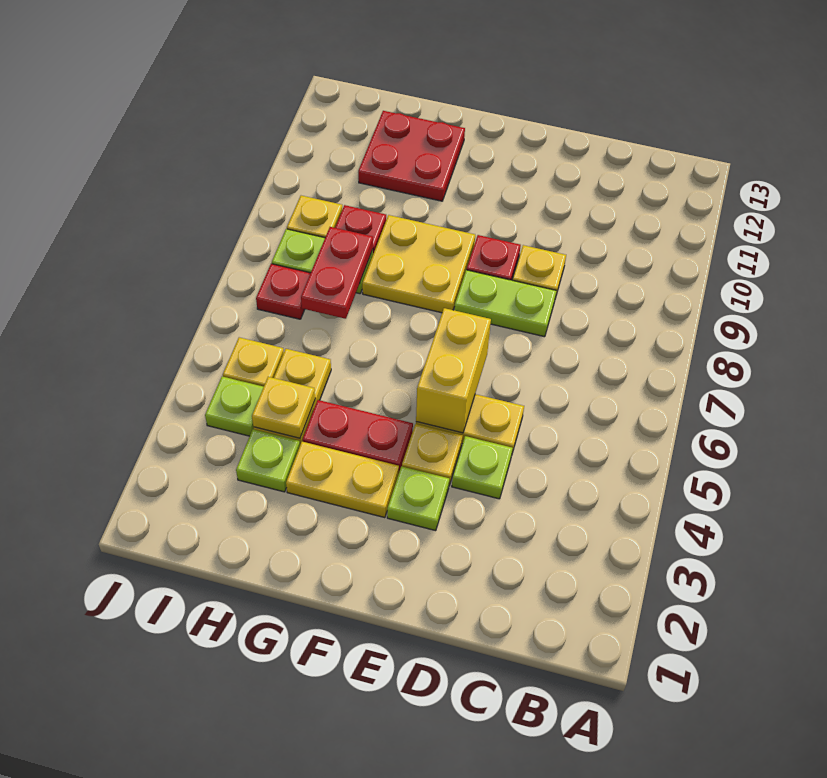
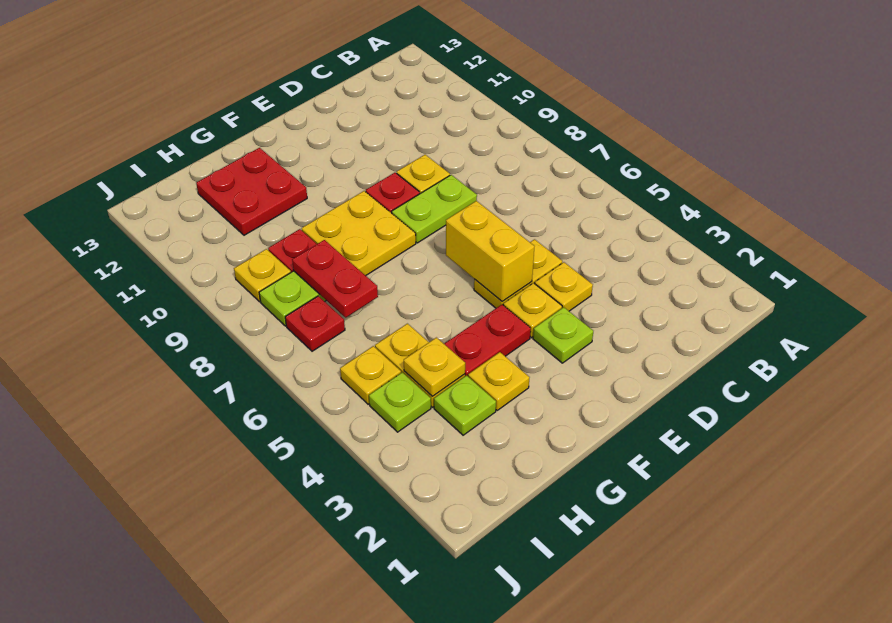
lime plate D4 level 1 -> yellow plate D4 level 1
yellow plate F3:G3 level 1 -> yellow plate G3 level 1

